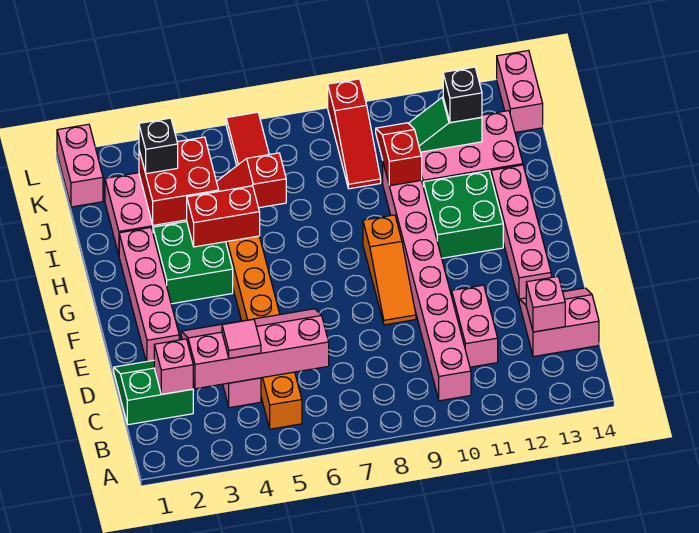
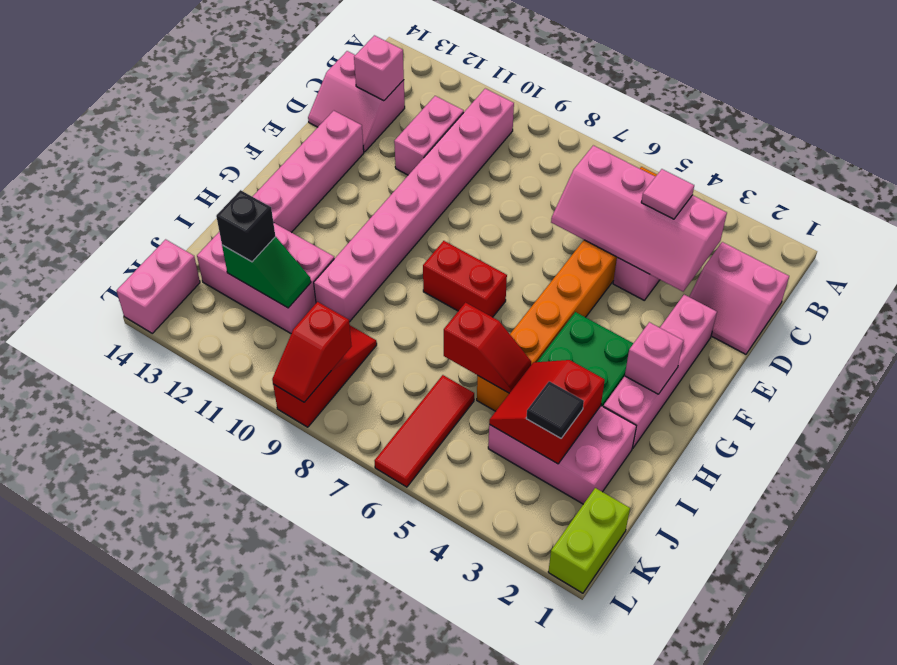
green slope C1:D2 level 1 top C -> pink slope C1:D2 level 1 top C
pink brick C2 level 2 -> pink brick G2 level 2
orange slope E9:G9 level 1 top G -> none
green brick G11:H12 level 1 -> none
red brick H4:H5 level 2 -> red brick G7:G8 level 1
red brick I3:J4 level 2 -> red slope I3:J4 level 2 top 3
red slope I10:J10 level 2 top I -> red slope K9:L9 level 2 top K
black brick J3 level 3 -> black tile J3 level 3
pink brick K1:L1 level 1 -> lime brick K1:L1 level 1

